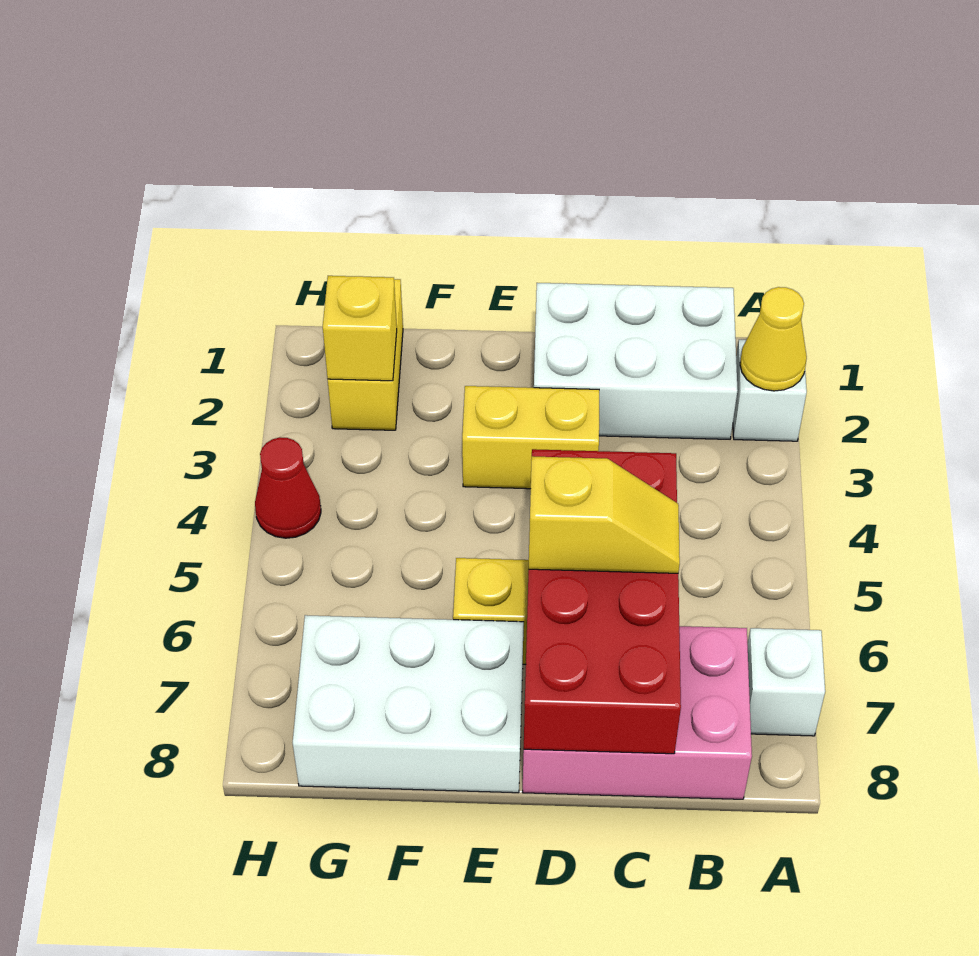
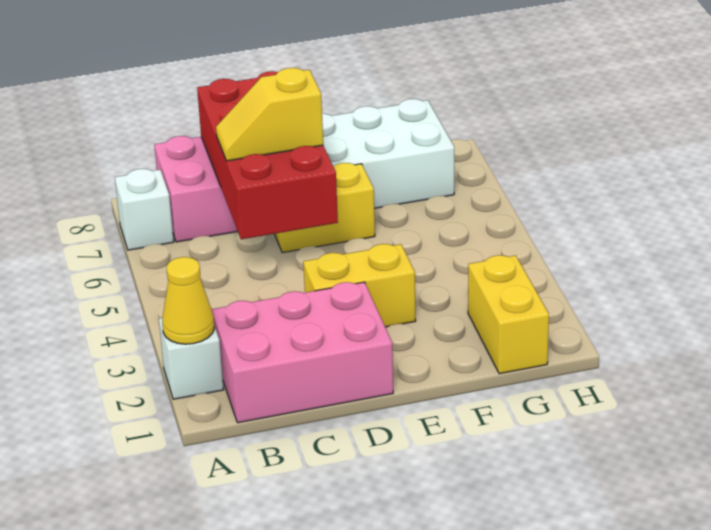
white brick B1:D2 level 1 -> pink brick B1:D2 level 1
yellow brick G2 level 2 -> none
red cone H4 level 1 -> none

